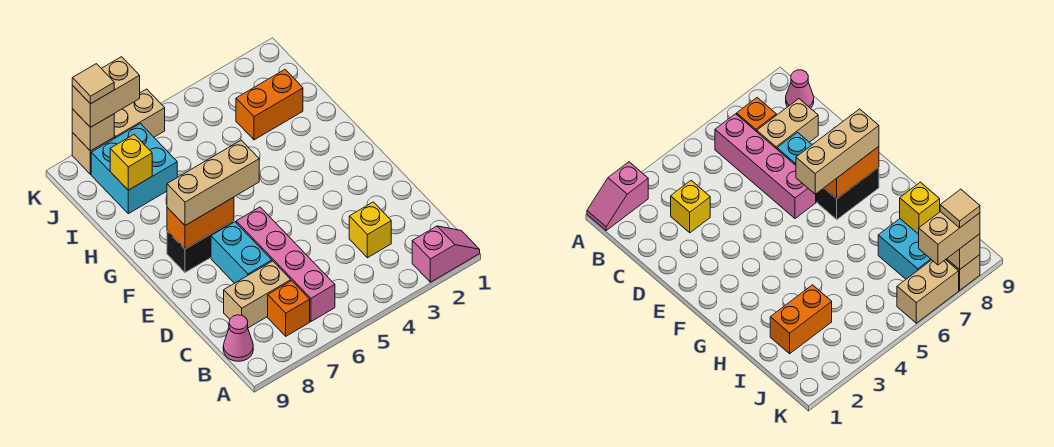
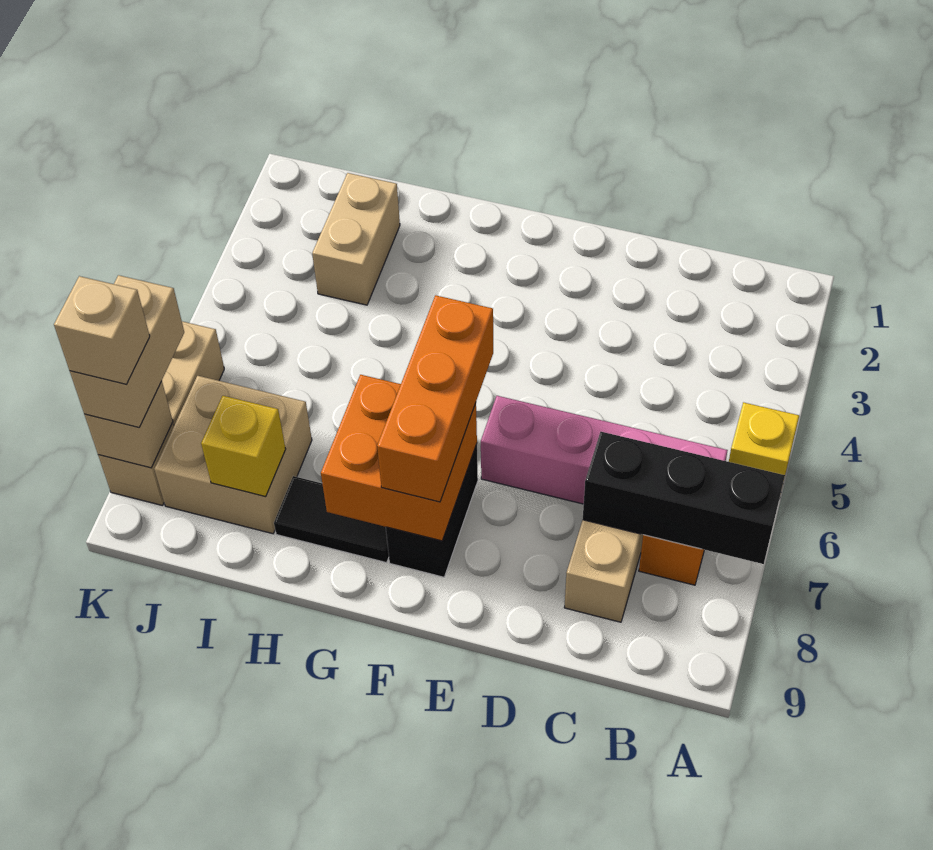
pink slope A1:A2 level 1 top 2 -> none
none -> black brick A7:C7 level 2
pink cone B9 level 1 -> none
yellow brick C3 level 1 -> yellow brick A5 level 1
cyan brick D7:E7 level 1 -> none
tan brick F6:F8 level 3 -> orange brick F6:F8 level 3
orange brick F7:F8 level 2 -> orange brick F7:G8 level 2
none -> black tile G8:H8 level 1
orange brick I2:I3 level 1 -> tan brick I2:I3 level 1
cyan brick I7:J8 level 1 -> tan brick I7:J8 level 1
tan tile K8 level 4 -> tan brick K8 level 4

